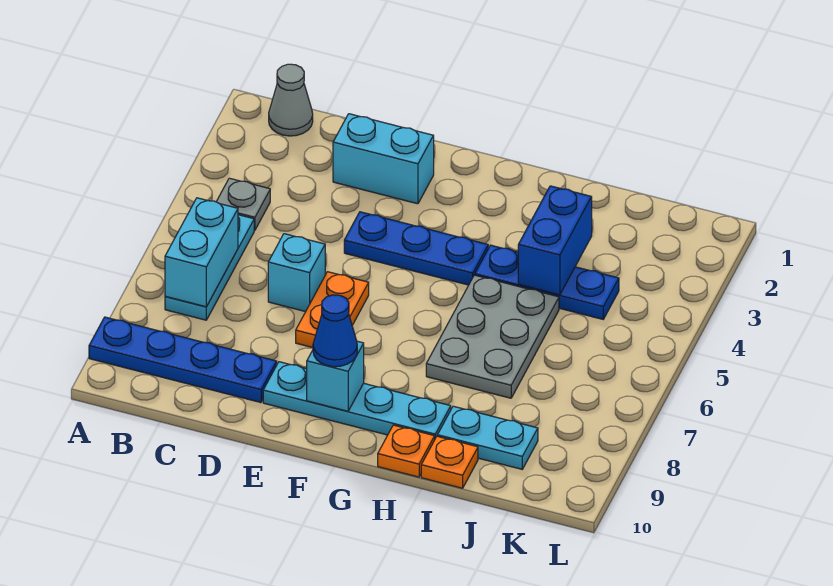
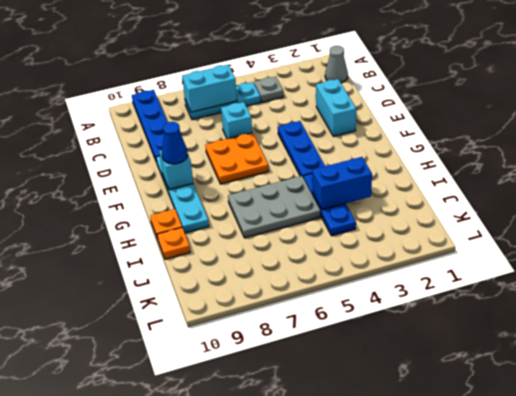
orange plate E6:E7 level 1 -> orange plate E6:F7 level 1
cyan plate I9:J9 level 1 -> none

